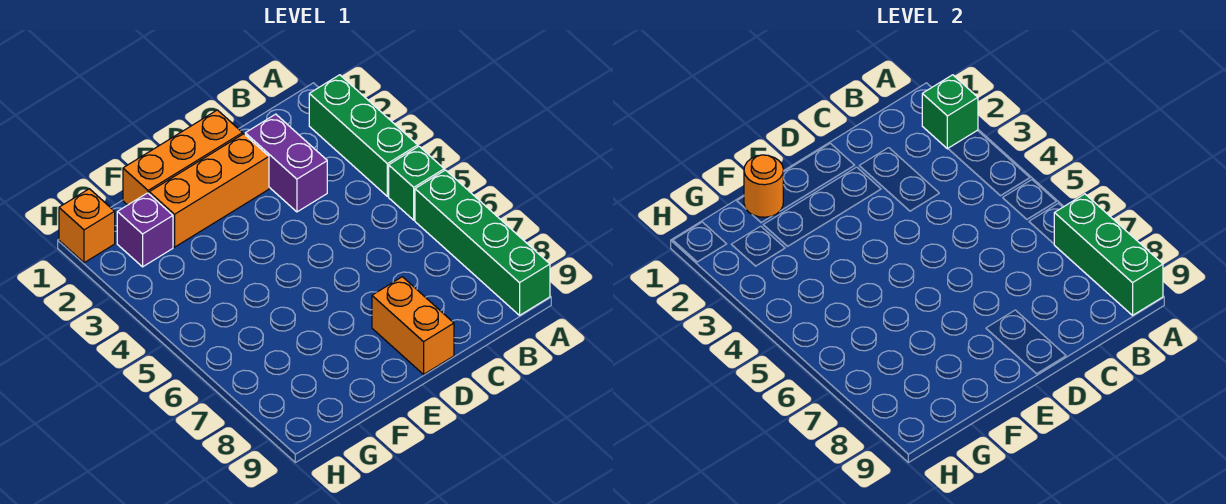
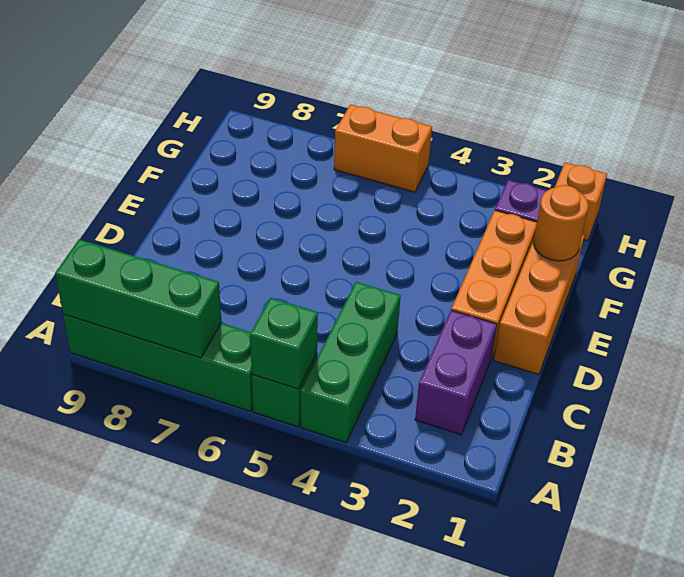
green brick A2:A4 level 1 -> green brick A4:C4 level 1
green brick A2 level 2 -> green brick A5 level 2
purple brick C2:C3 level 1 -> purple brick B2:C2 level 1
orange brick D8:D9 level 1 -> orange brick H5:H6 level 1

